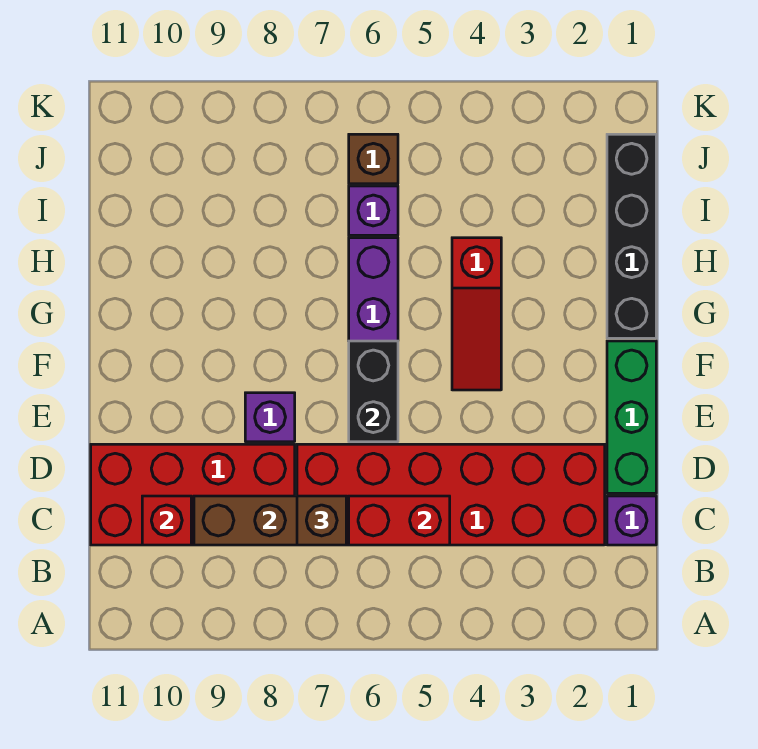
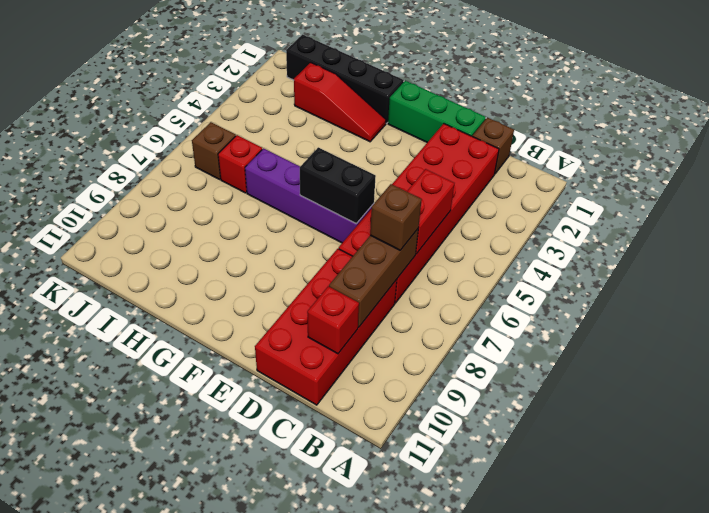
purple brick C1 level 1 -> brown brick C1 level 1
purple brick E8 level 1 -> none
red slope F4:H4 level 1 top H -> red slope G2:I2 level 1 top I
purple brick I6 level 1 -> red brick I6 level 1

